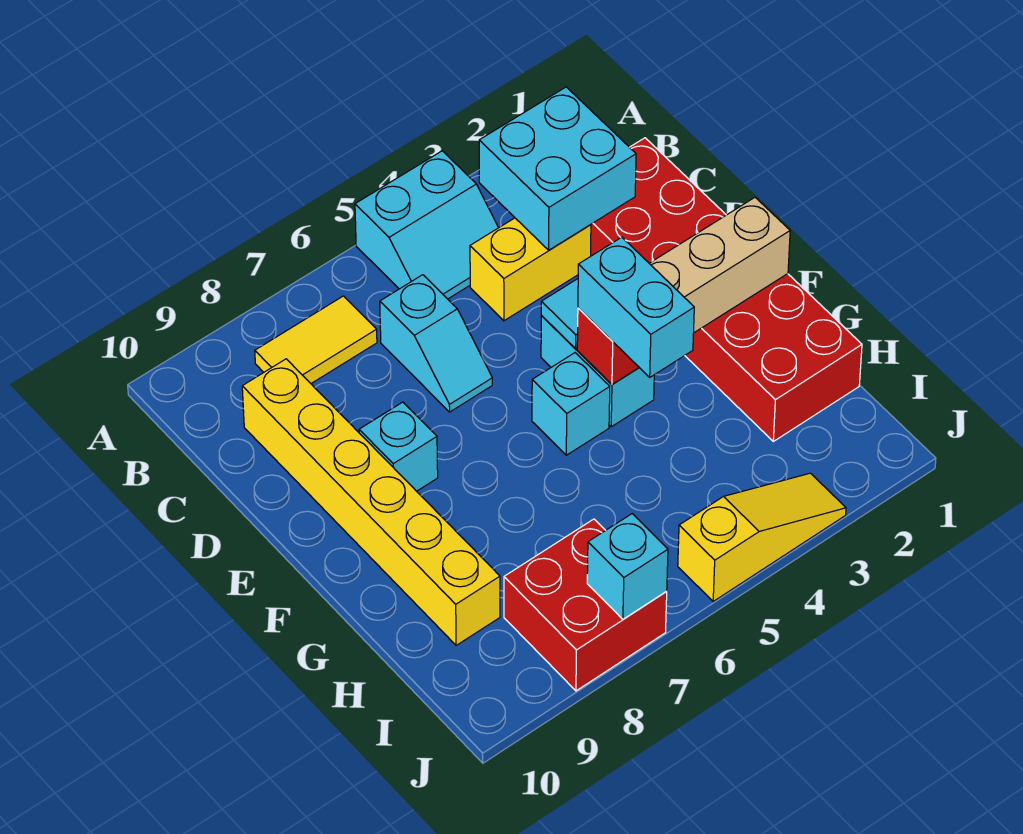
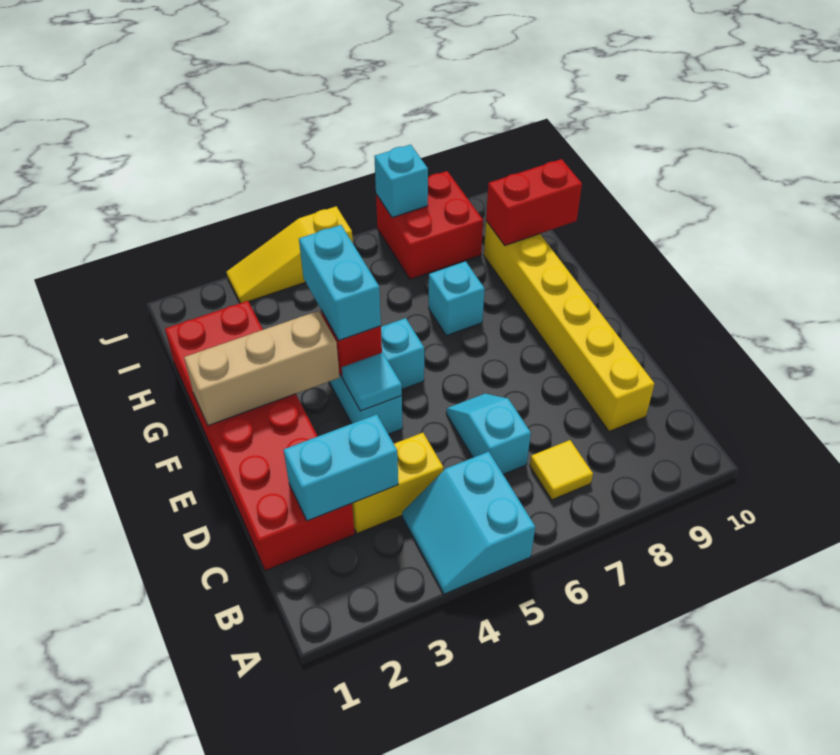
cyan slope A4:B5 level 1 top A -> cyan slope A4:B5 level 1 top 5
cyan brick B2:C3 level 2 -> cyan brick C2:C3 level 2
yellow tile B7:B8 level 1 -> yellow tile B7 level 1
cyan brick E8 level 1 -> cyan brick G7 level 1
none -> red brick H9:H10 level 2

